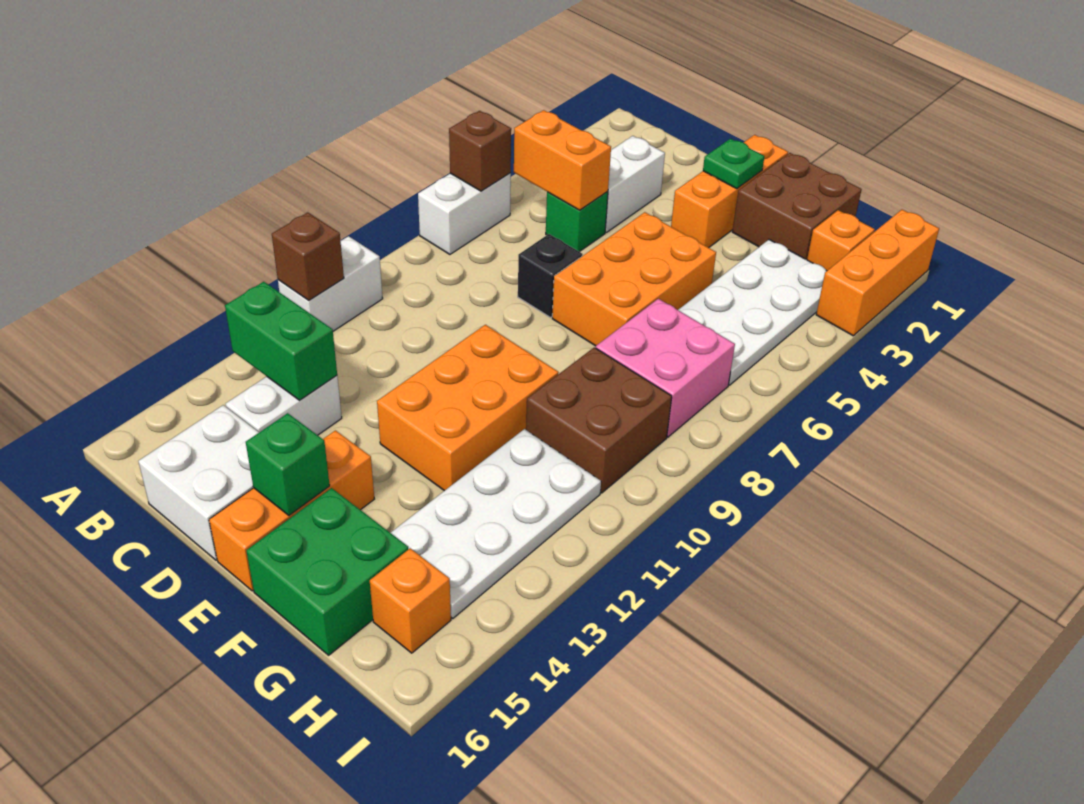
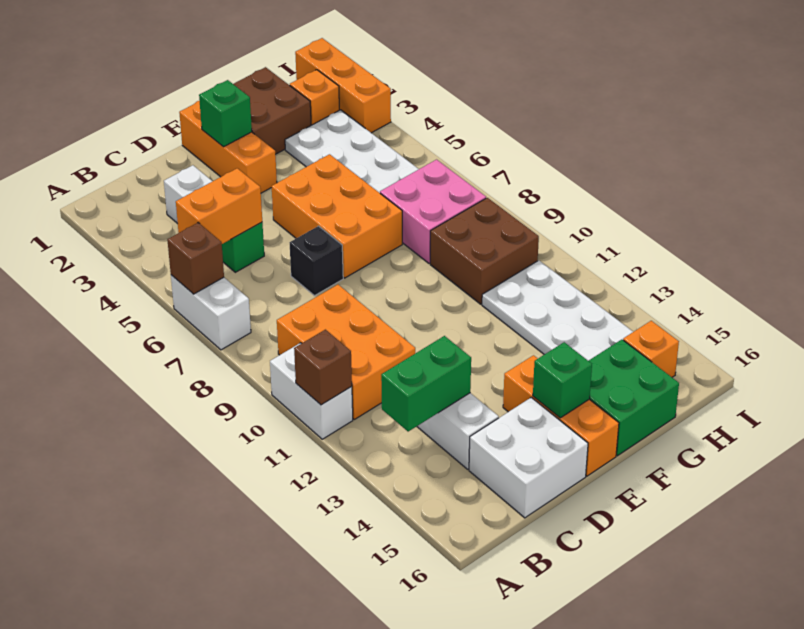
green plate E2 level 2 -> green brick E2 level 2
orange brick E10:F12 level 1 -> orange brick B9:C11 level 1

